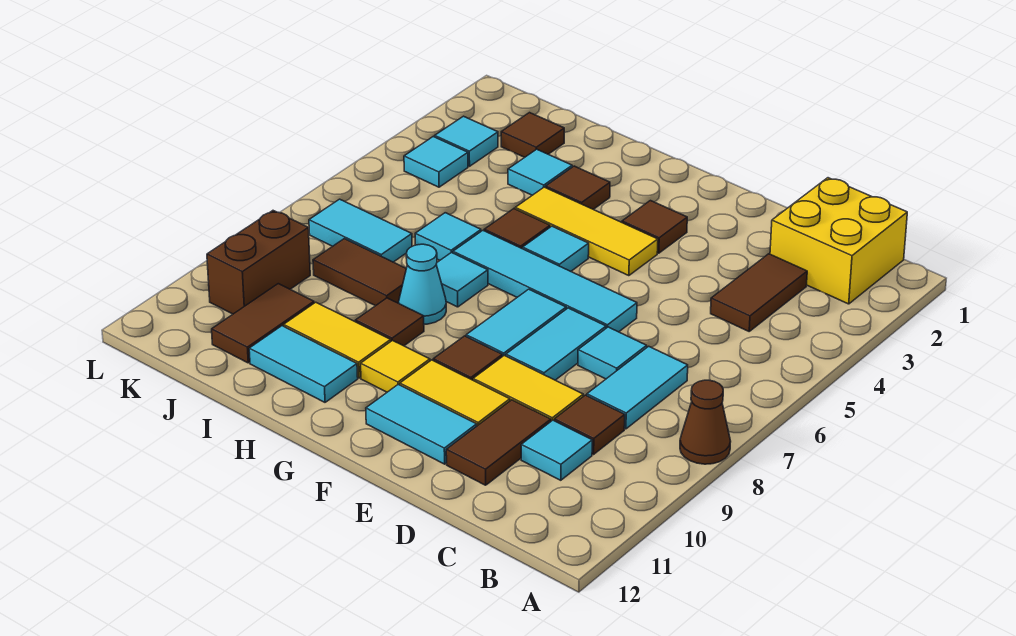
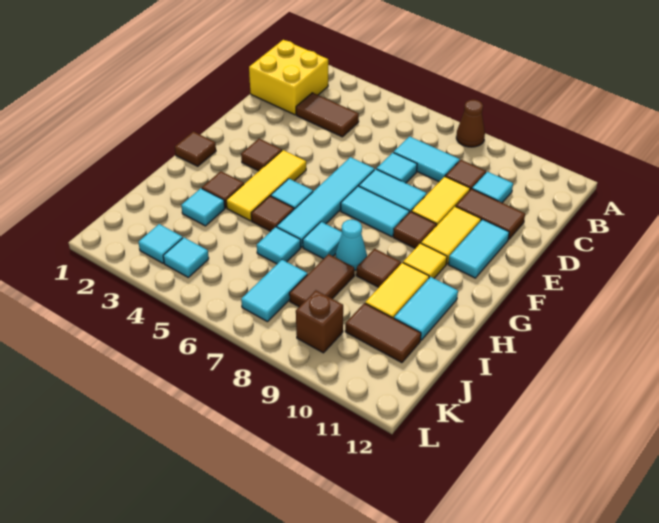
brown tile J2 level 1 -> brown tile G1 level 1
brown brick K9:K10 level 1 -> brown brick K9 level 1

